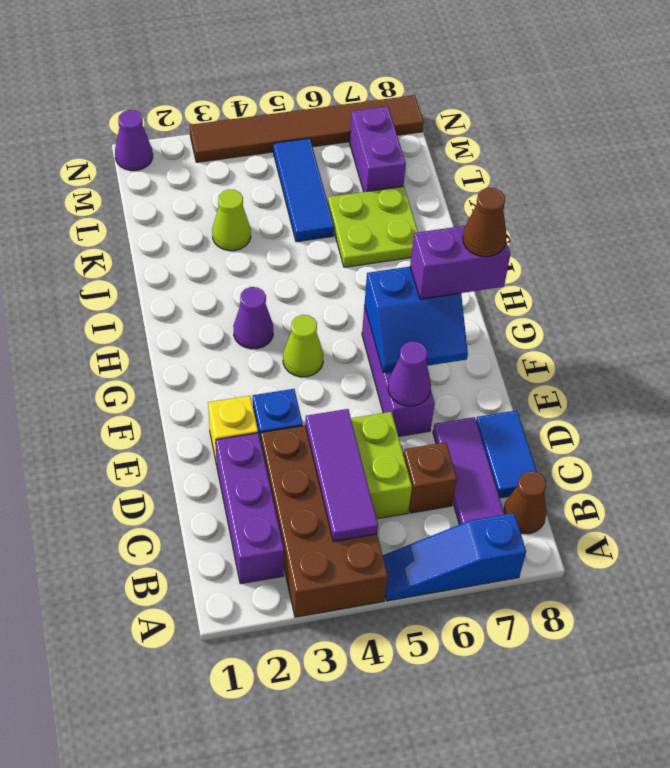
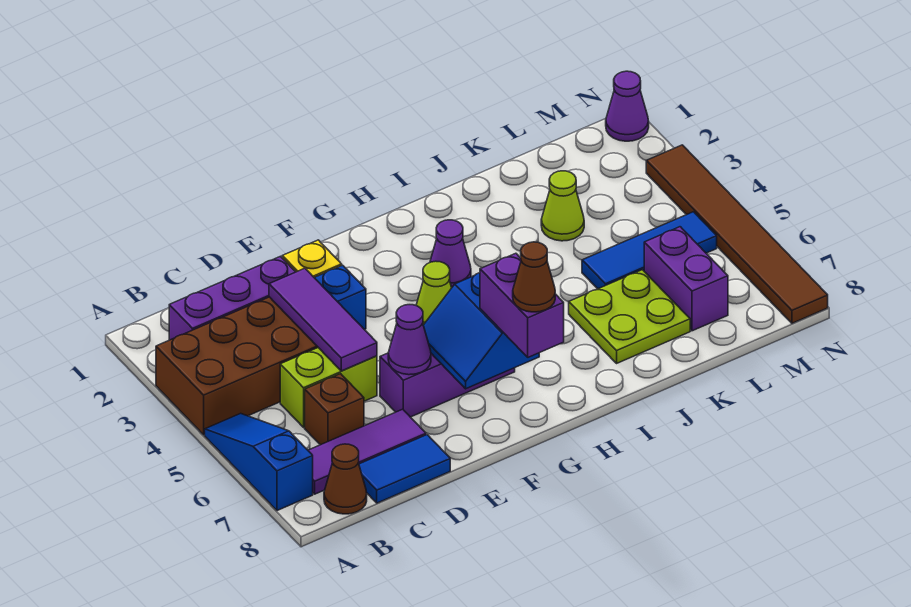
purple tile B4:D4 level 2 -> purple tile D3:D5 level 2
purple brick L7:M7 level 1 -> purple brick L6:L7 level 1

